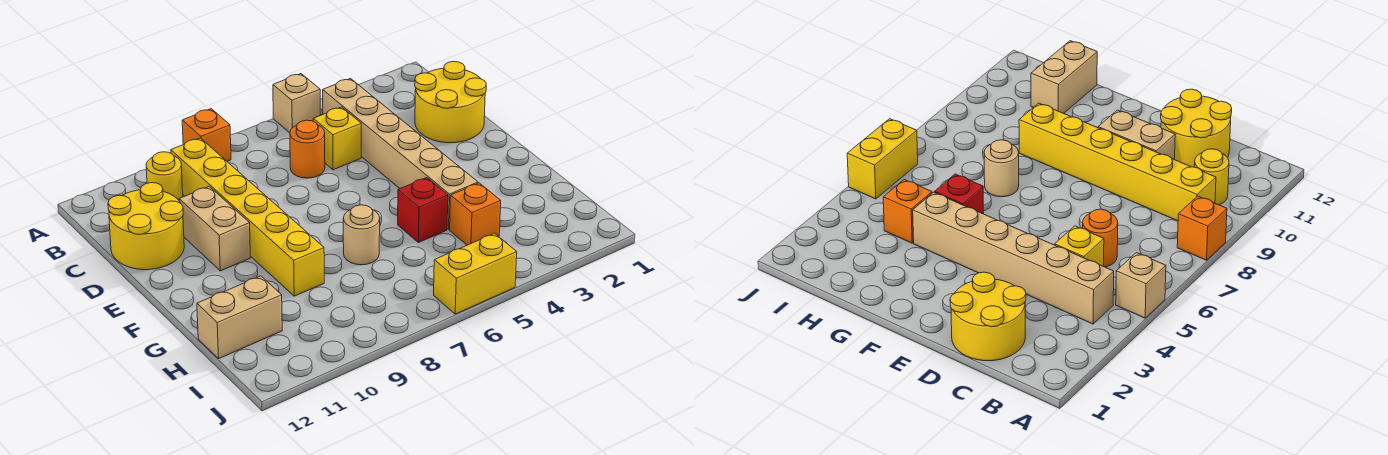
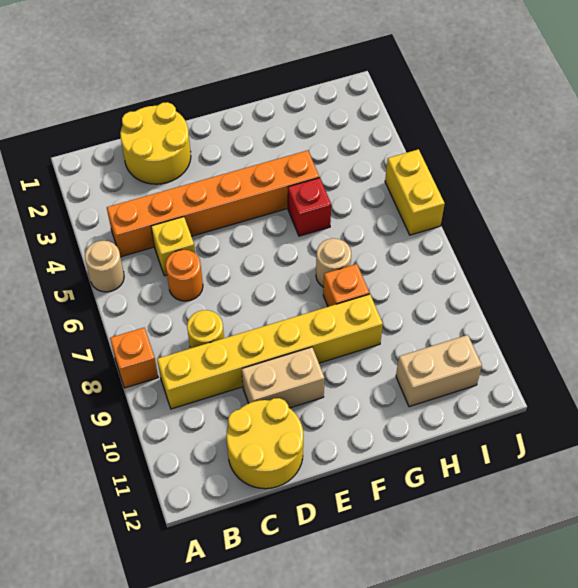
tan brick A5 level 1 -> tan round brick A5 level 1
tan brick B4:G4 level 1 -> orange brick B4:G4 level 1
yellow round brick B10 level 1 -> yellow round brick C8 level 1
orange brick H4 level 1 -> orange brick G8 level 1
tan brick H11:H12 level 1 -> tan brick H11:I11 level 1

